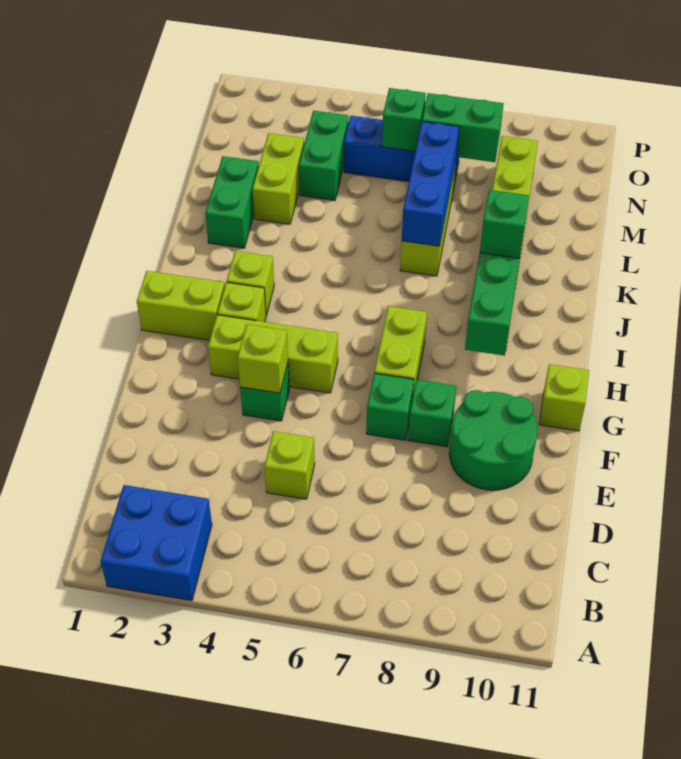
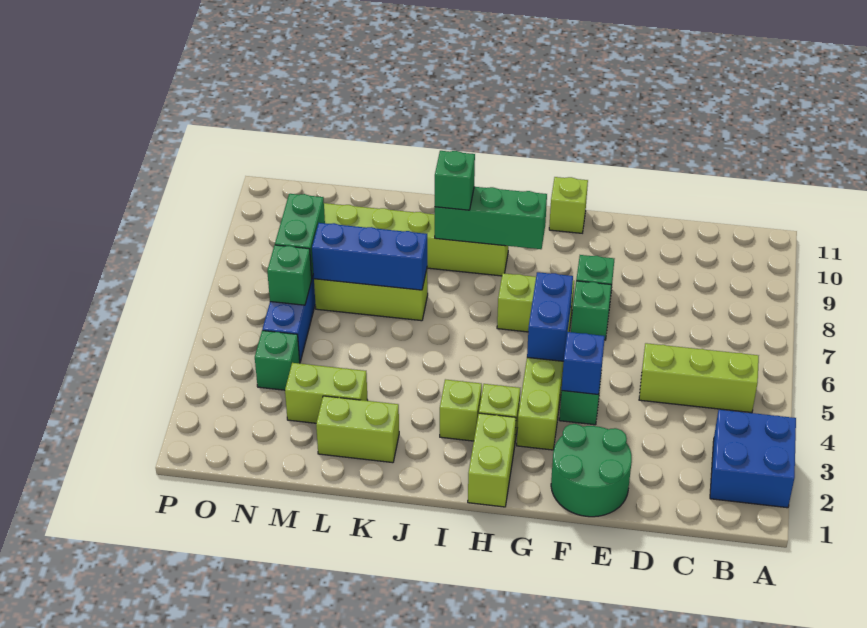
lime brick D5 level 1 -> lime brick B5:D5 level 1
green round brick E9:F10 level 1 -> green round brick E1:F2 level 1
lime brick F4 level 2 -> blue brick F4 level 2
none -> blue brick G5:G6 level 2
green brick K2:L2 level 1 -> lime brick K2:L2 level 1
green brick M4:N4 level 1 -> green brick N4 level 1

